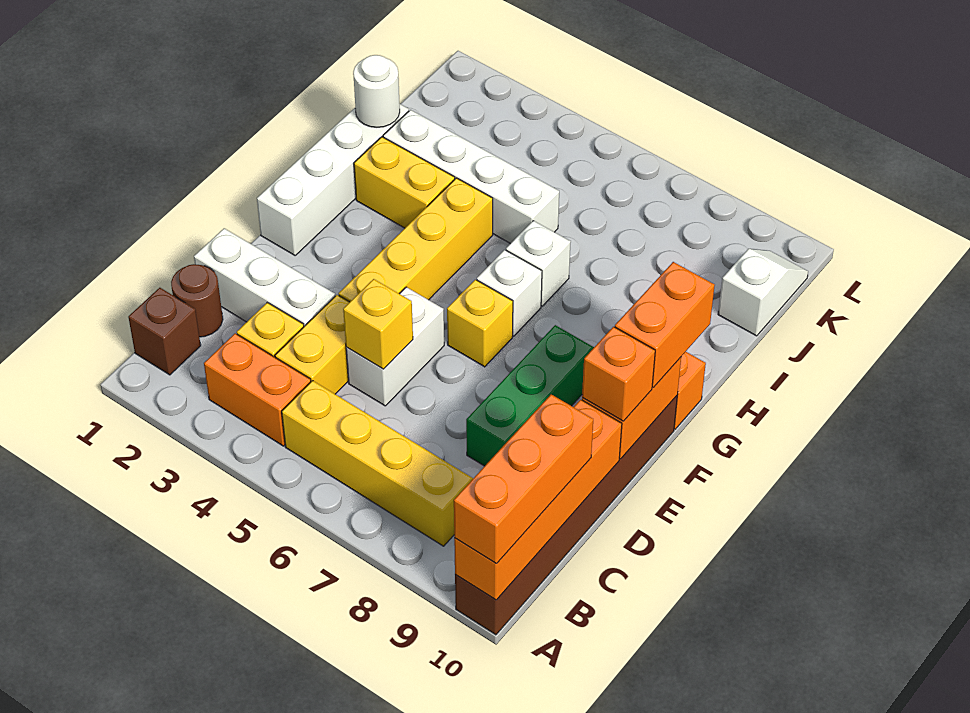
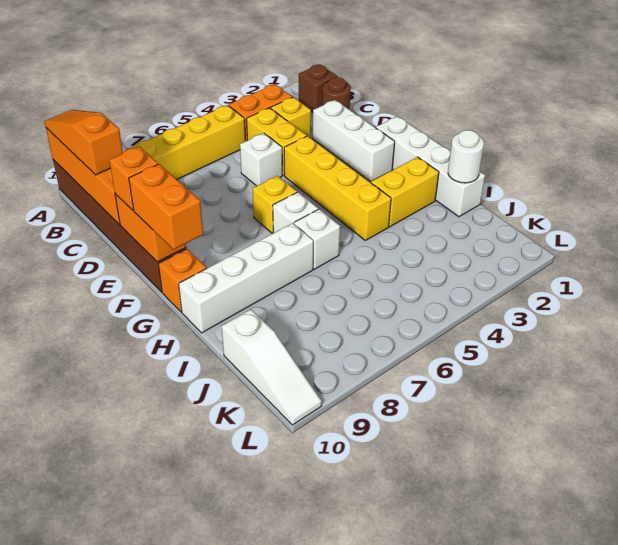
orange brick A10:C10 level 3 -> orange slope A10:C10 level 3 top C
white brick D1:D3 level 1 -> white brick D2:F2 level 1
white brick D5:E5 level 1 -> white brick D5 level 1
yellow brick D5 level 2 -> none
green brick D8:F8 level 1 -> none
white brick I2:I5 level 1 -> white brick H7:H10 level 1
white slope J10:K10 level 1 top J -> white slope J10:L10 level 1 top J

